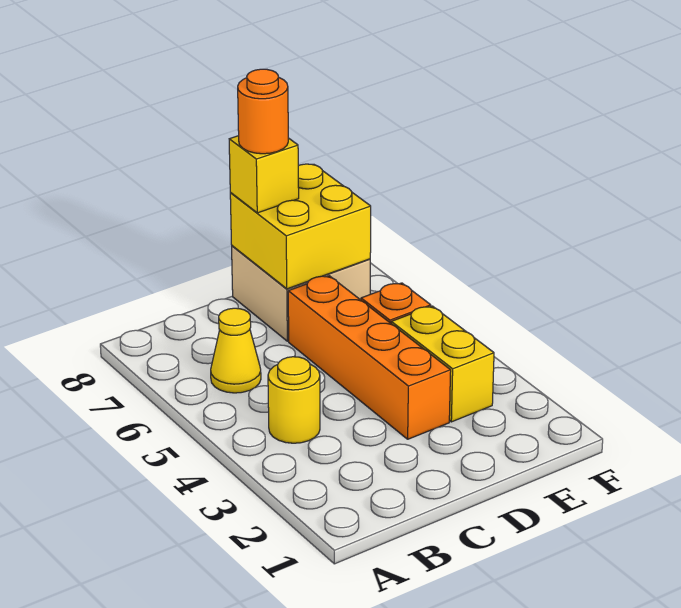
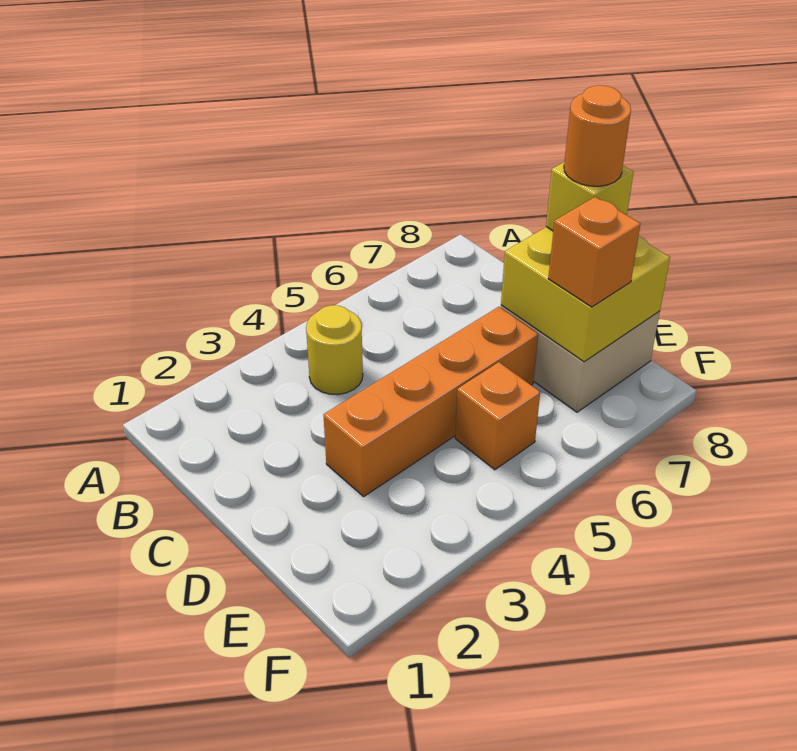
yellow cone B6 level 1 -> none
yellow brick E3:E4 level 1 -> none
none -> orange brick E7 level 3

